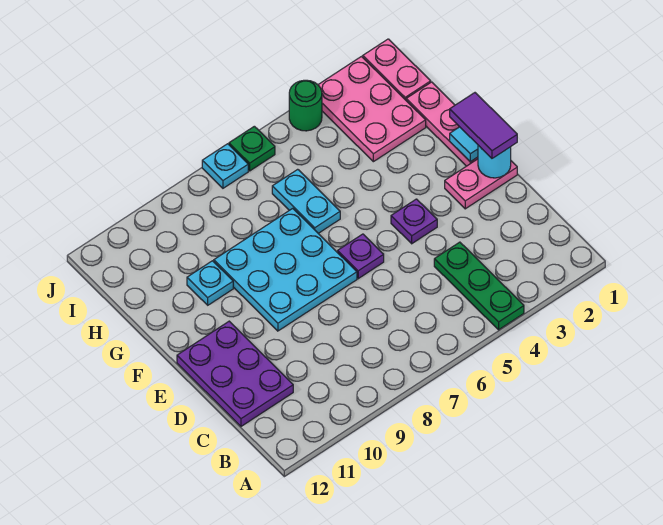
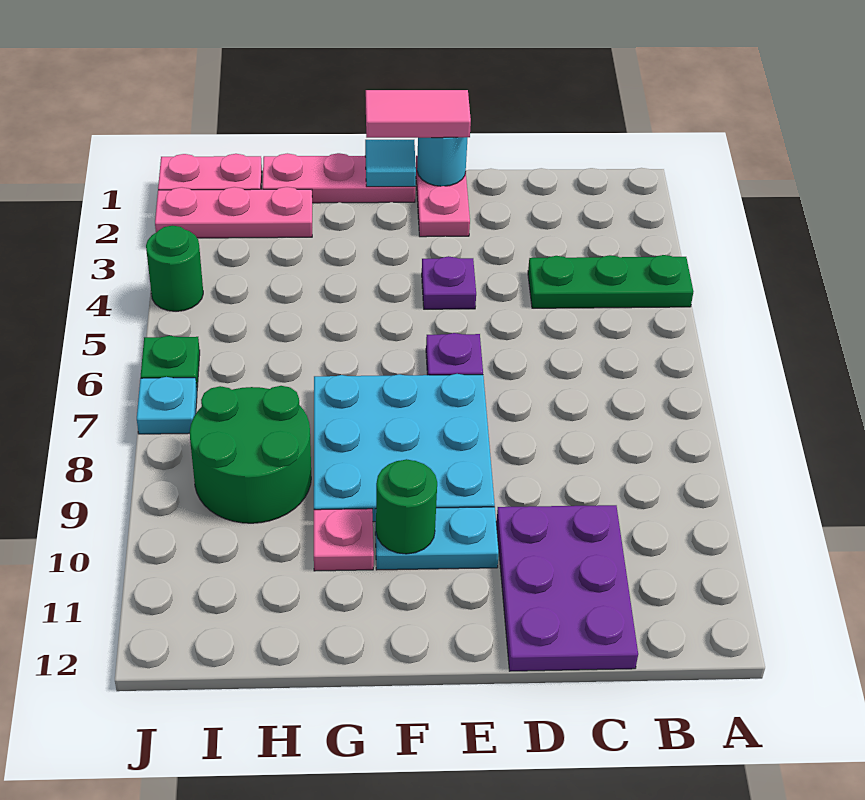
purple plate C11:E12 level 1 -> purple plate C10:D12 level 1
purple tile E1:F1 level 3 -> pink tile E1:F1 level 3
none -> green round brick F10 level 2
cyan plate G6:H6 level 1 -> cyan plate E10:F10 level 1
cyan plate G10 level 1 -> pink plate G10 level 1
pink plate H2:J3 level 1 -> pink plate H2:J2 level 1
none -> green round brick H8:I9 level 1

